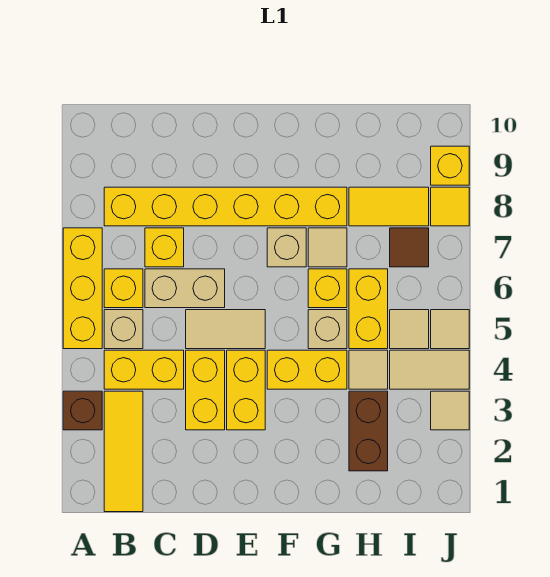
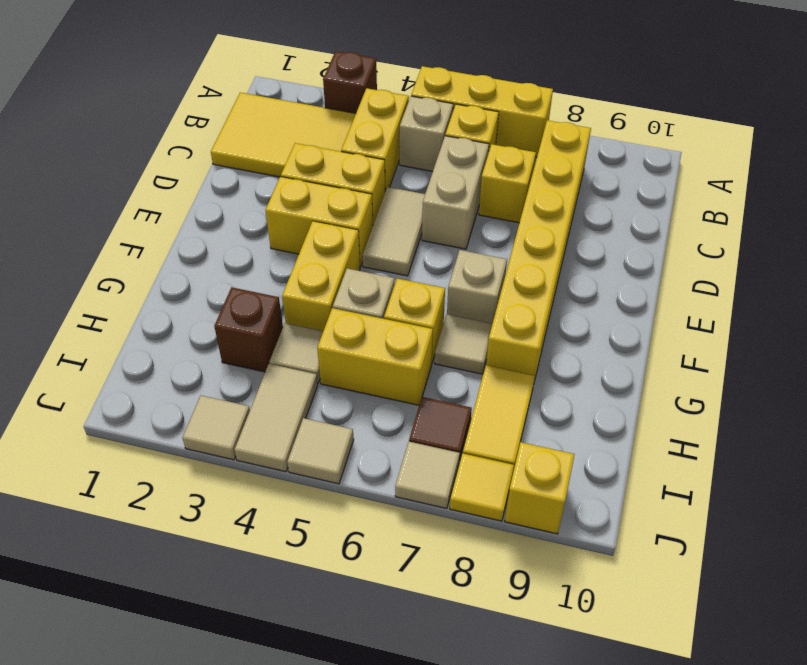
yellow tile B1:B3 level 1 -> yellow tile B1:C3 level 1
brown brick H2:H3 level 1 -> brown brick H3 level 1
tan tile I5 level 1 -> tan tile J7 level 1

